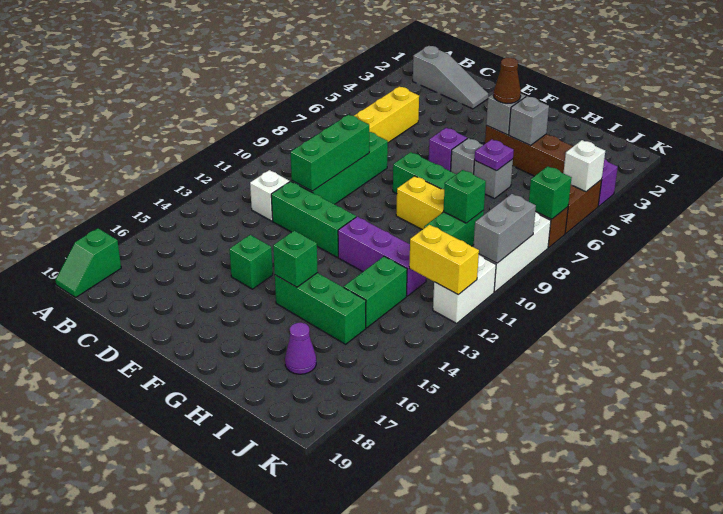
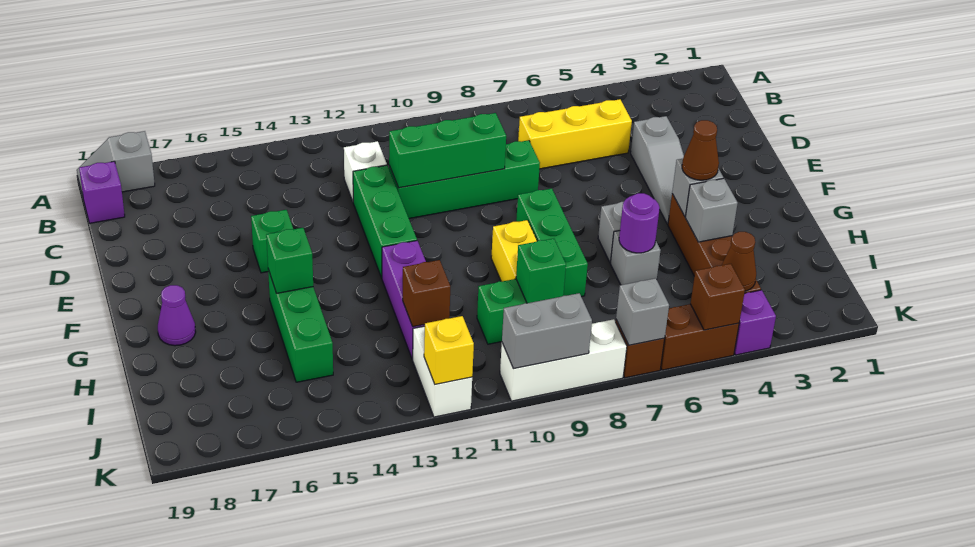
green slope A18:A19 level 1 top 18 -> grey slope A18:A19 level 1 top 18
grey slope B2:D2 level 1 top B -> grey slope D4:F4 level 1 top D
purple brick F6 level 1 -> purple brick B19 level 1
purple plate H6 level 2 -> purple round brick H6 level 2
none -> brown brick I12 level 2
green brick I13:I14 level 1 -> none
purple cone I17 level 1 -> purple cone G18 level 1
none -> brown cone J4 level 2
yellow brick J12:K12 level 2 -> yellow brick K12 level 2
white brick K5 level 2 -> brown brick K5 level 2
green brick K7 level 2 -> grey brick K7 level 2
white brick K11:K12 level 1 -> white brick J12:K12 level 1

